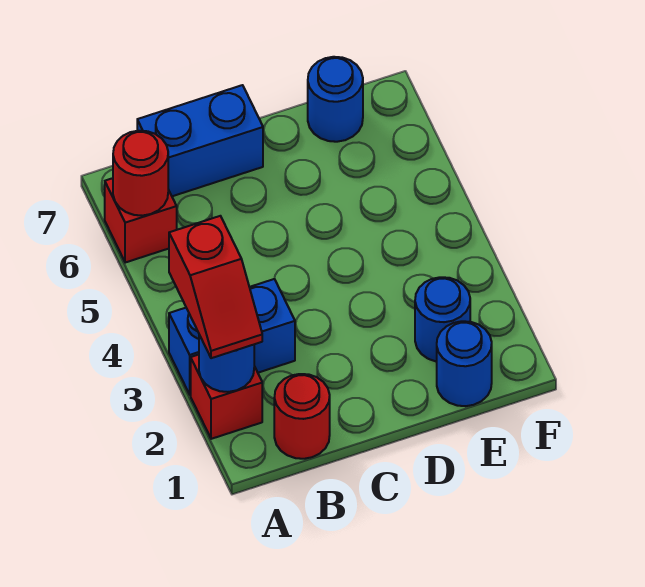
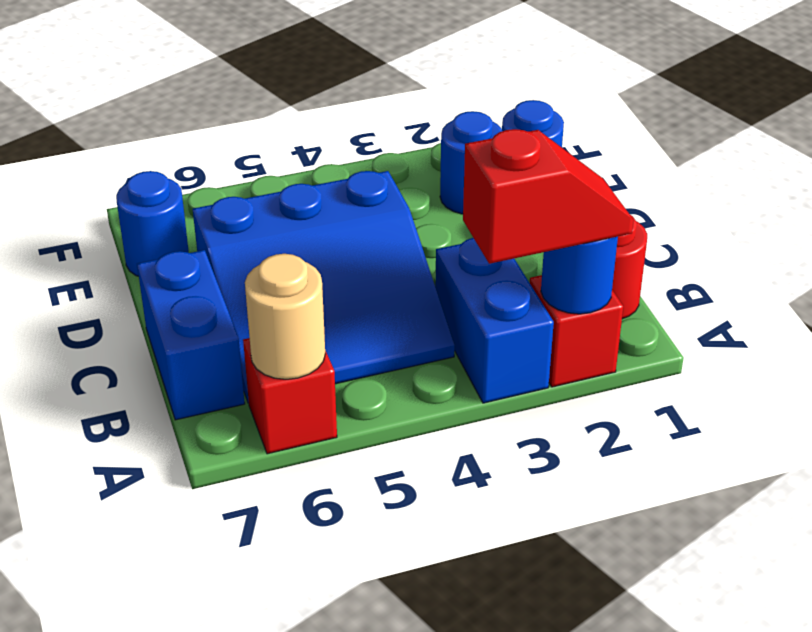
red round brick A6 level 2 -> tan round brick A6 level 2
none -> blue slope B4:D6 level 1 top D

